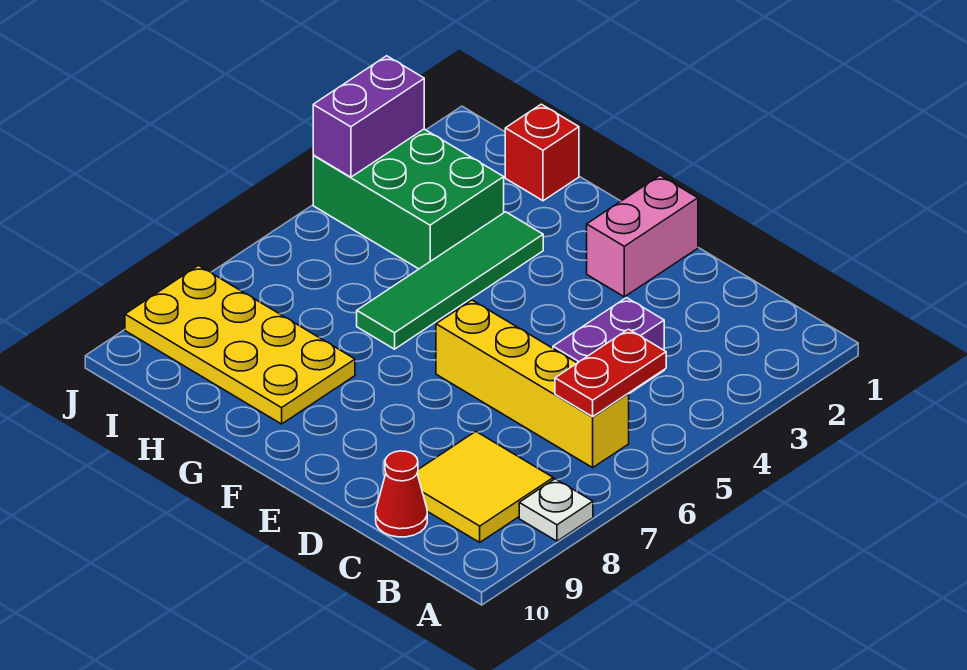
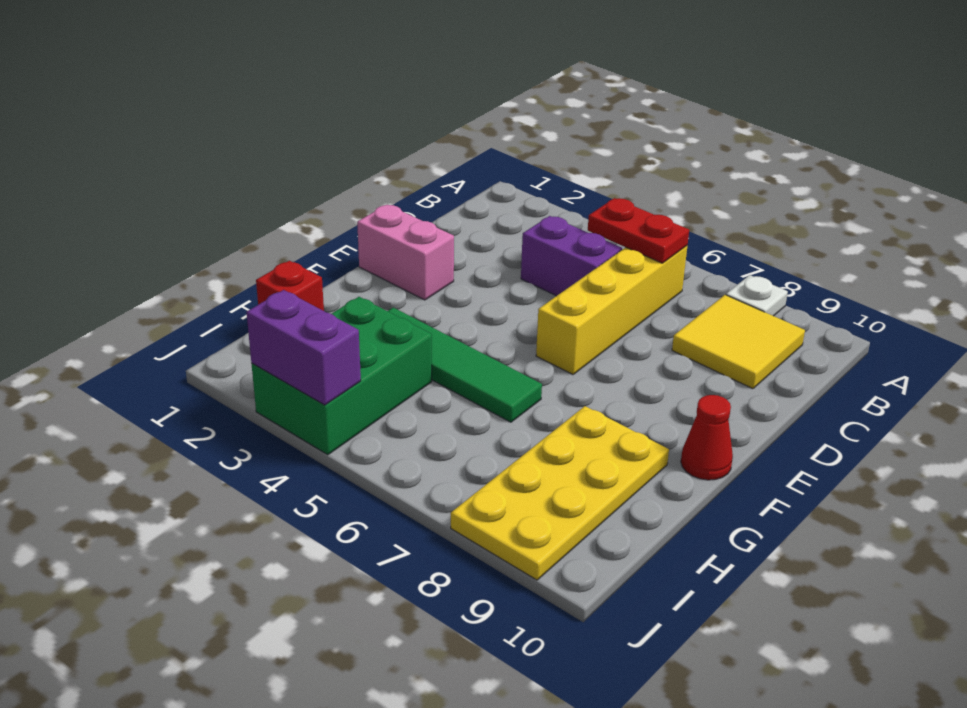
red cone C10 level 1 -> red cone F10 level 1

